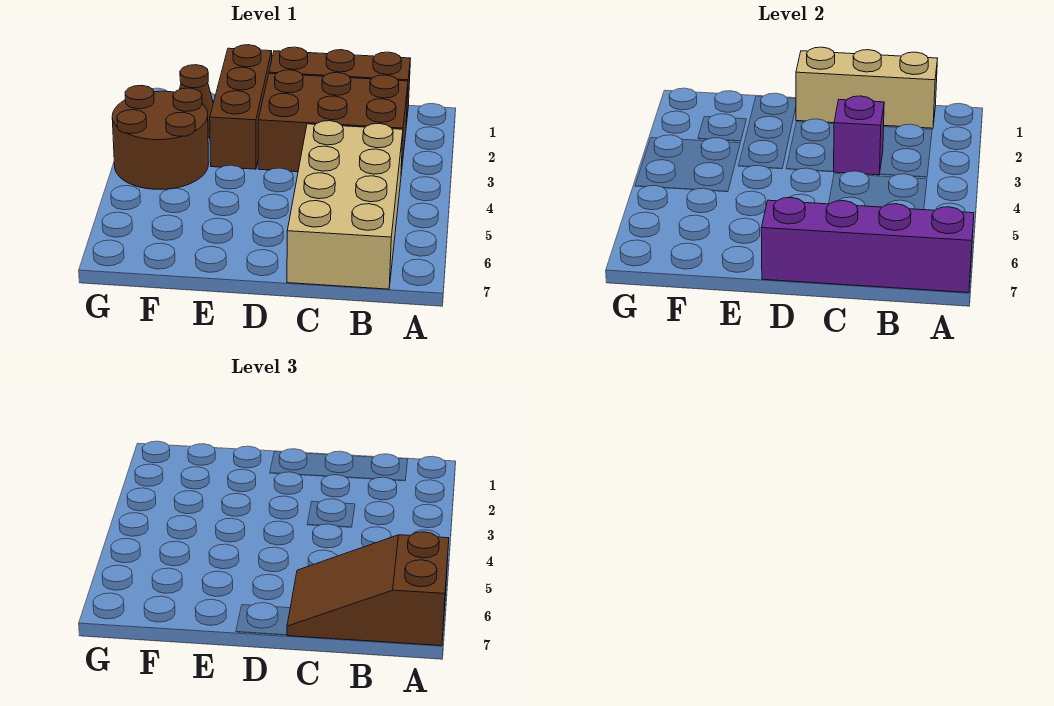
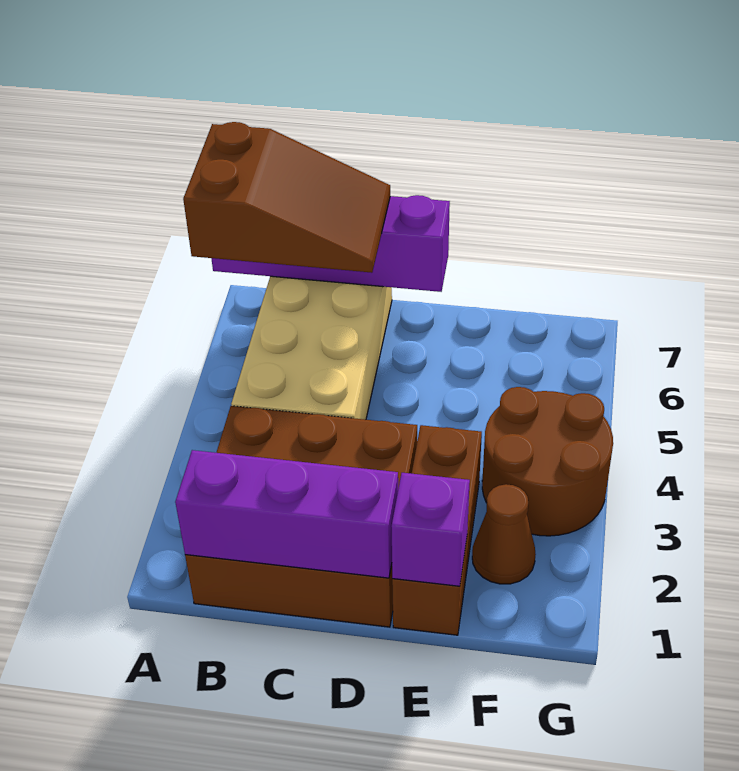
tan brick B1:D1 level 2 -> purple brick B1:D1 level 2
purple brick C3 level 2 -> purple brick E1 level 2

